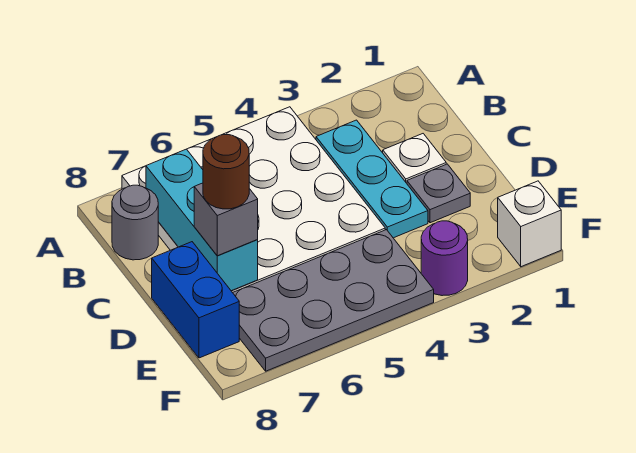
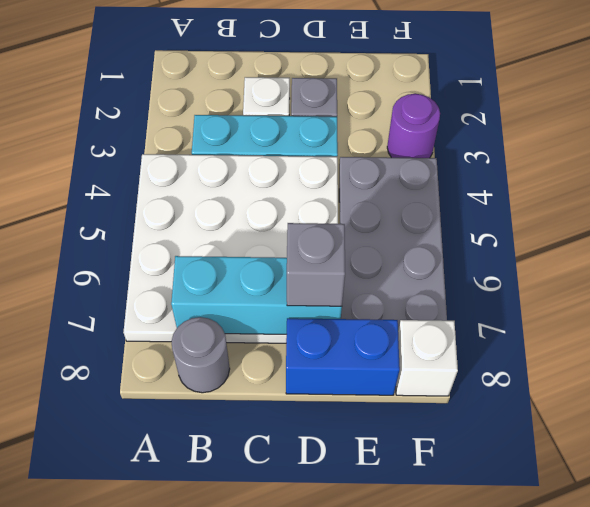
brown round brick D7 level 4 -> none
white brick F1 level 1 -> white brick F8 level 1

